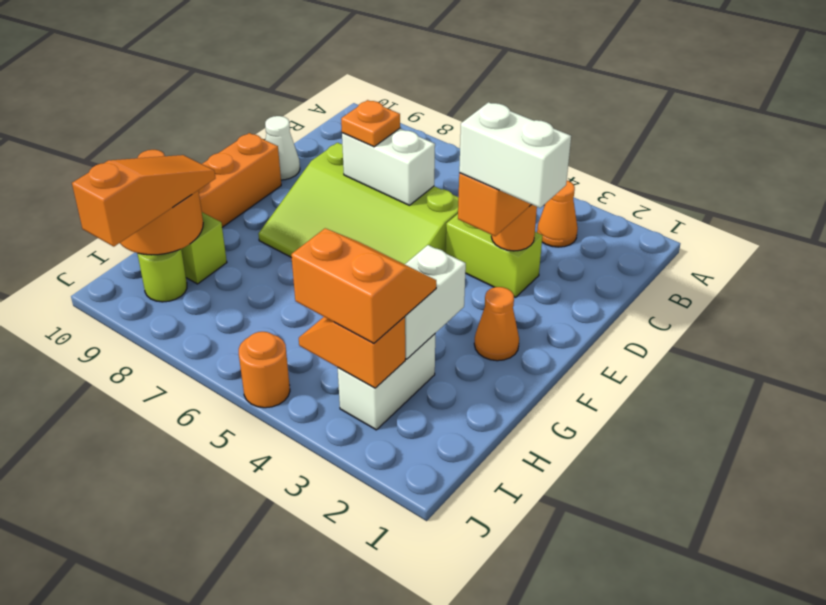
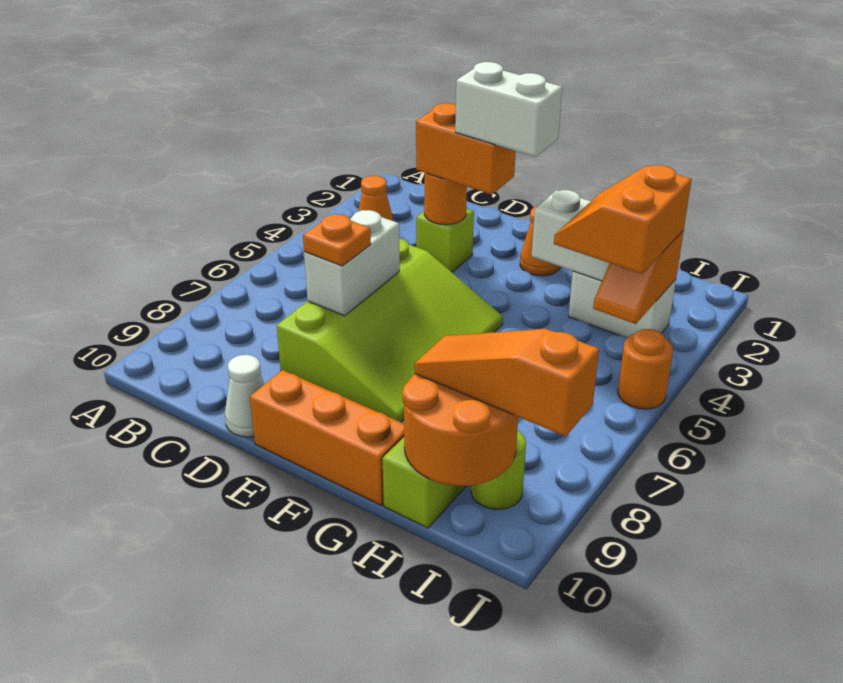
lime brick D3:D4 level 1 -> lime brick D3 level 1
white brick E2:E3 level 4 -> white brick E3:F3 level 4

